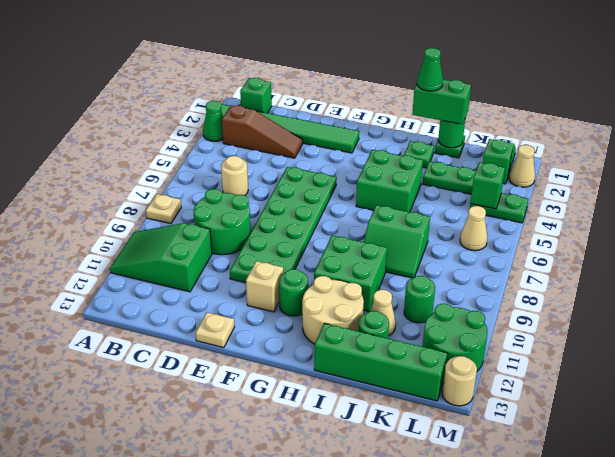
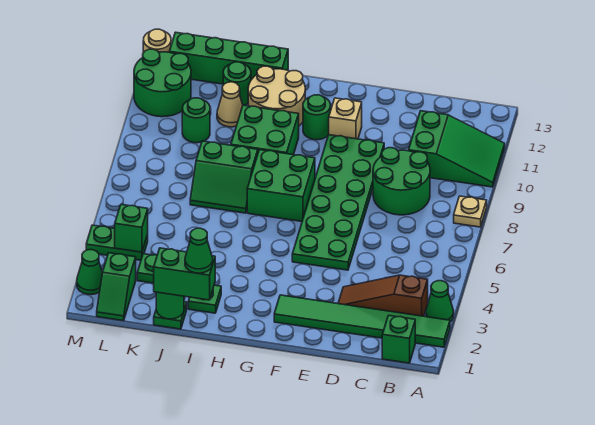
tan round brick C6 level 1 -> none
tan plate E13 level 1 -> none
green brick H4:I5 level 1 -> green brick G7:H8 level 1
green slope I7:J8 level 1 top 7 -> green slope I7:J8 level 1 top 8
tan cone L6 level 1 -> none
tan cone M2 level 1 -> green cone M2 level 1

